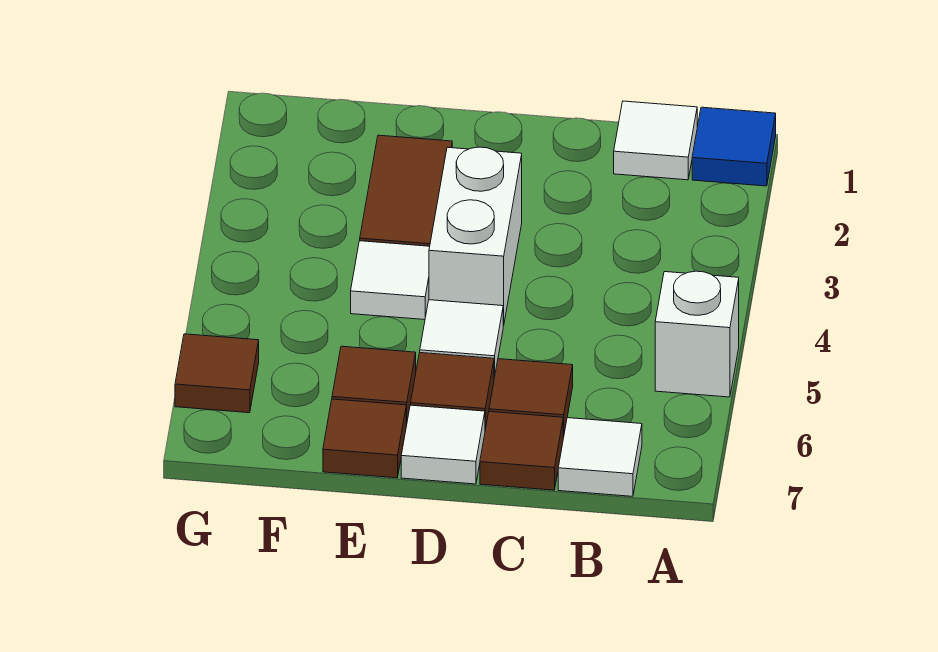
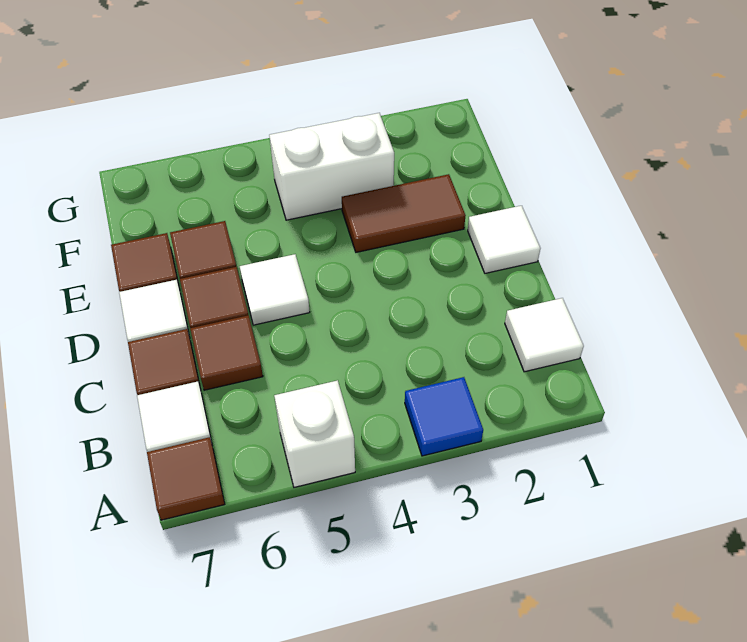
blue tile A1 level 1 -> blue tile A3 level 1
white brick D3:D4 level 1 -> white brick F3:F4 level 1
white tile E4 level 1 -> white tile D1 level 1
brown tile G6 level 1 -> brown tile A7 level 1

